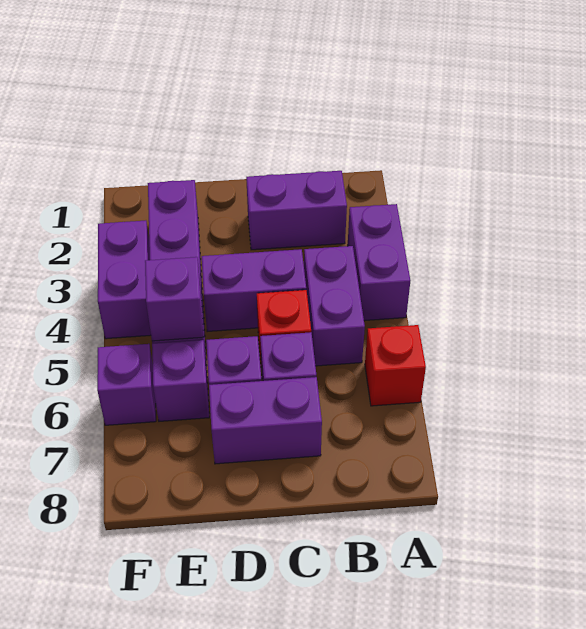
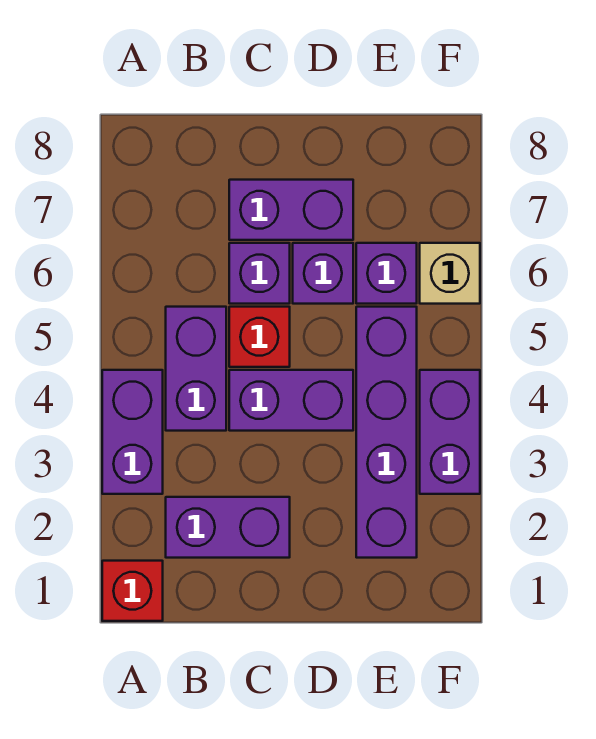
red brick A6 level 1 -> red brick A1 level 1
purple brick E5 level 2 -> none
purple brick F6 level 1 -> tan brick F6 level 1

